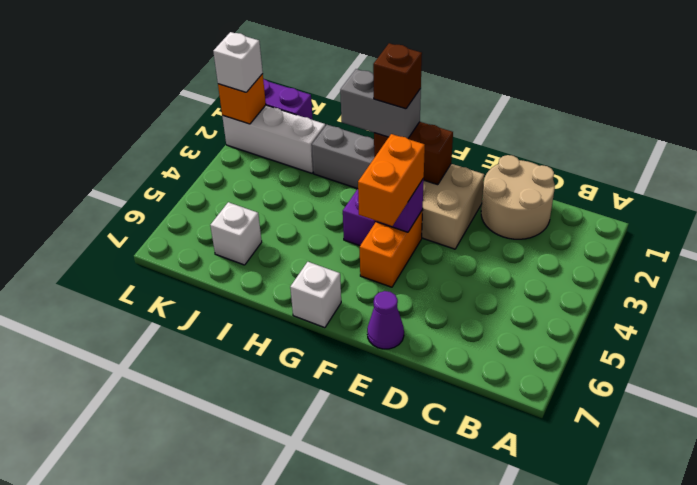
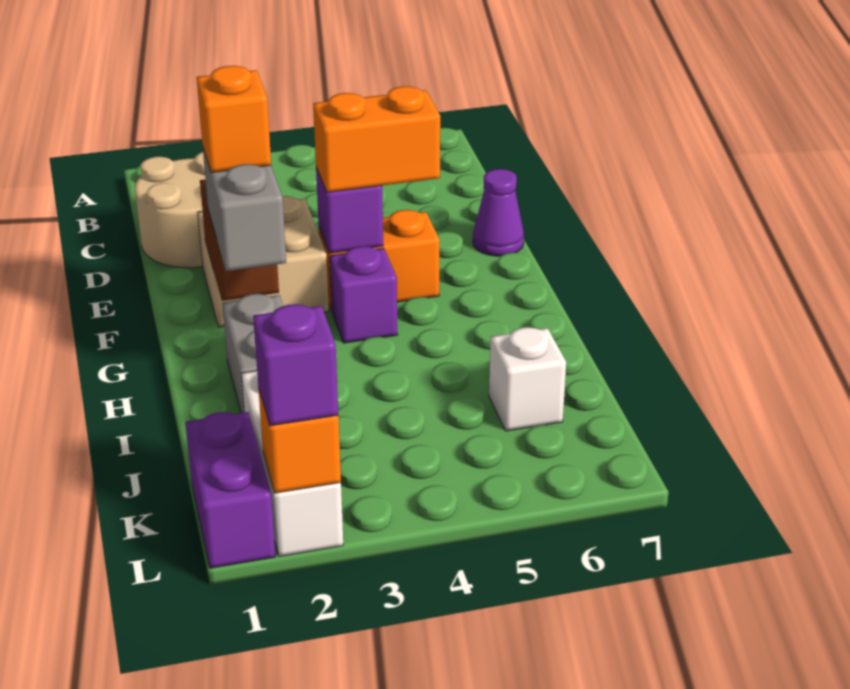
brown brick G2 level 4 -> orange brick G2 level 4
white brick G7 level 1 -> none
white brick L2 level 3 -> purple brick L2 level 3

